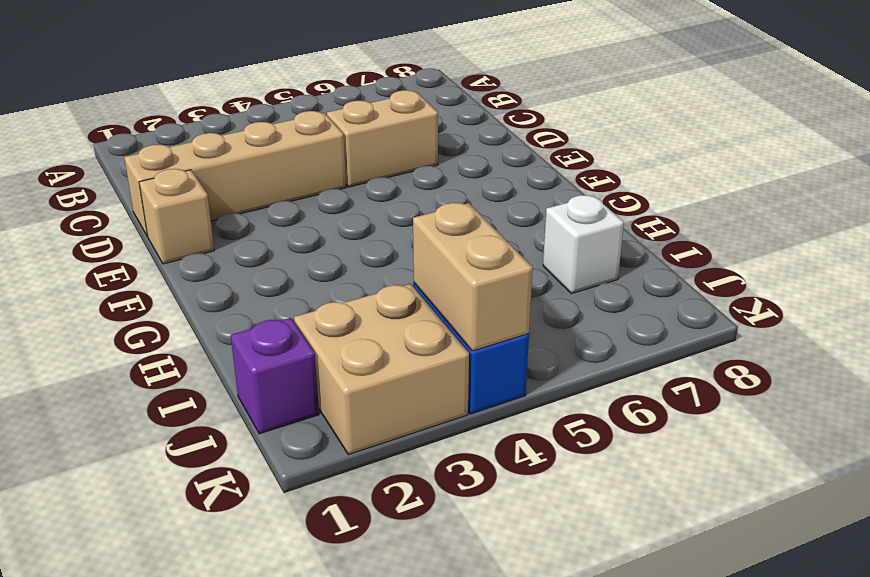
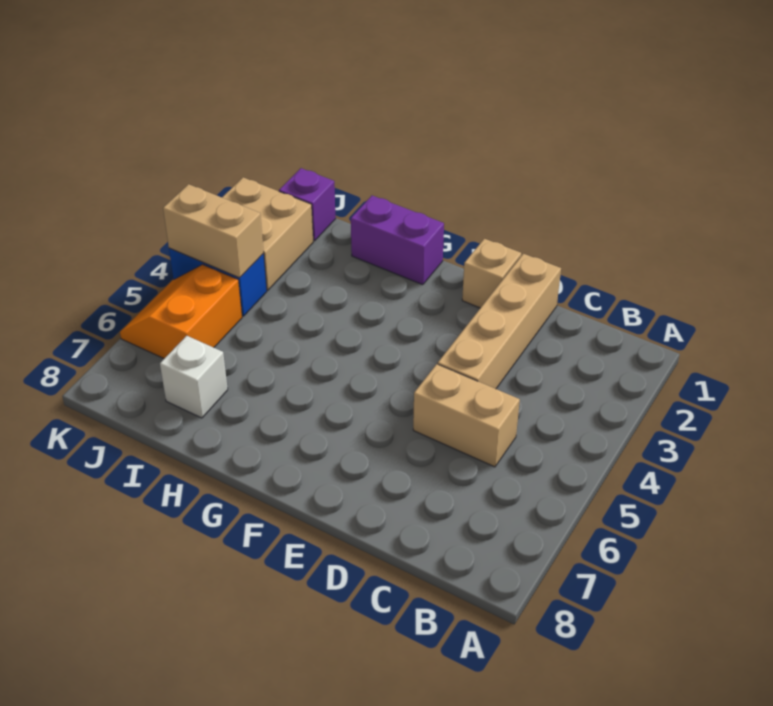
tan brick D5:D6 level 1 -> tan brick C5:D5 level 1
none -> purple brick G1:H1 level 1
none -> orange slope J5:K6 level 1 top J

